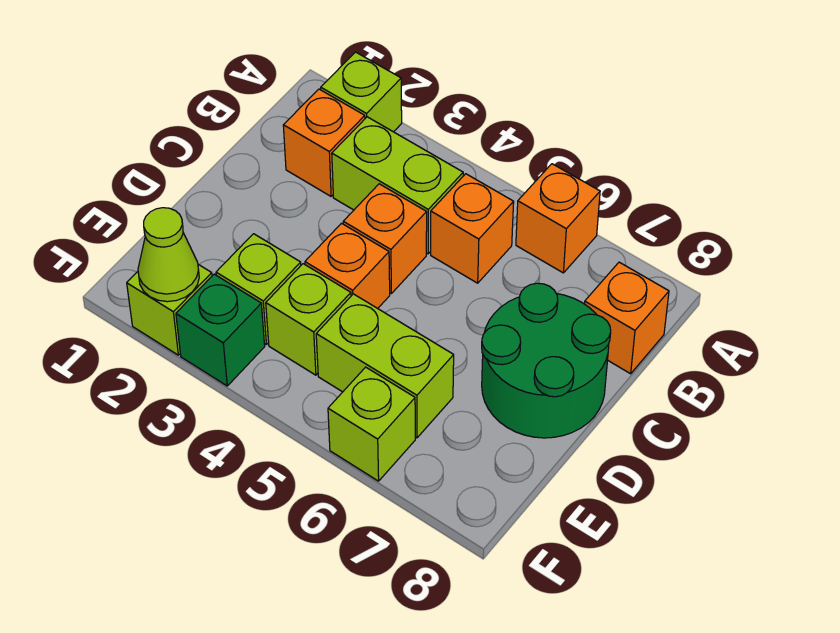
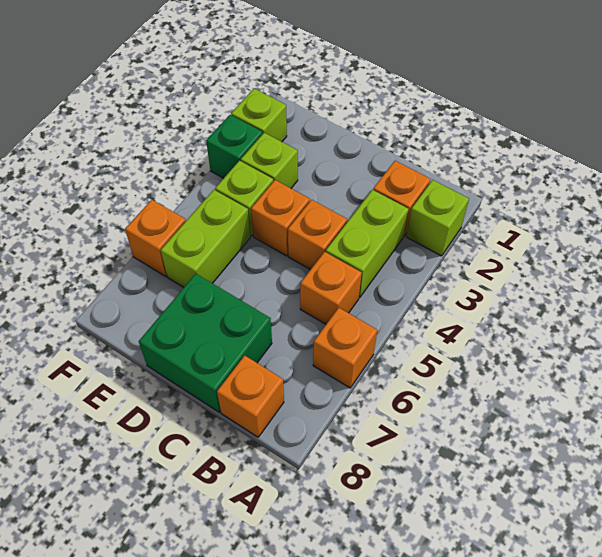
green round brick C7:D8 level 1 -> green brick C7:D8 level 1
lime cone F2 level 2 -> none
lime brick F6 level 1 -> orange brick F6 level 1

